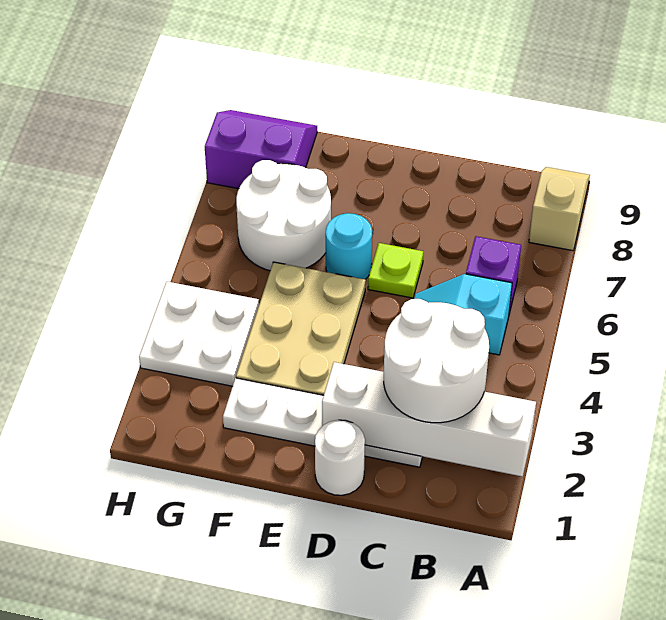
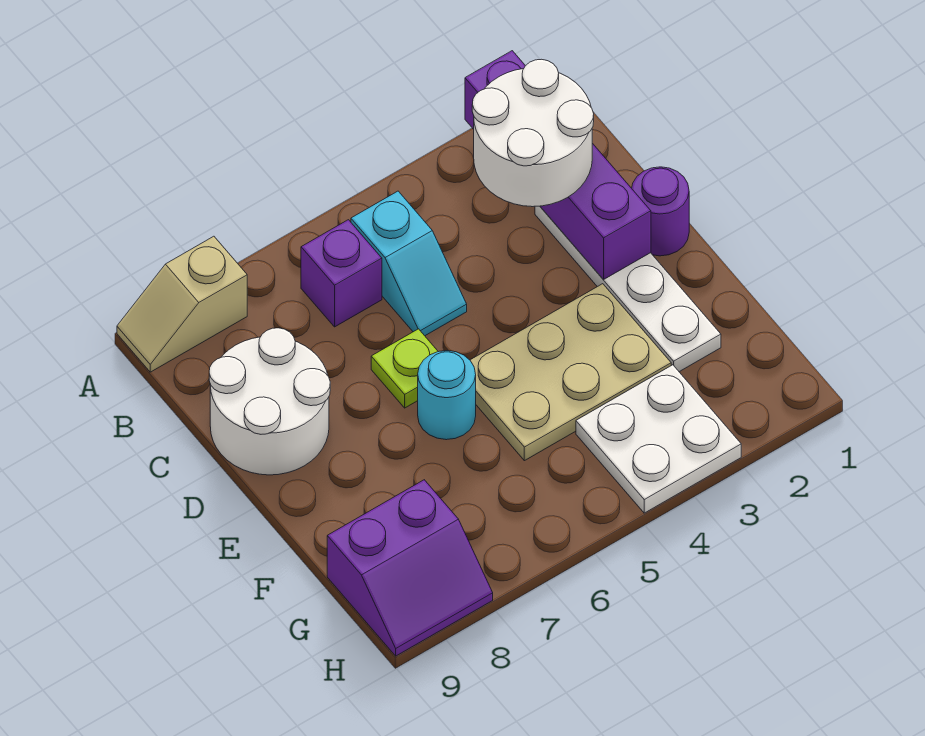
white brick A2:D2 level 2 -> purple brick A2:D2 level 2
white round brick D1 level 1 -> purple round brick D1 level 1
white round brick F6:G7 level 1 -> white round brick C8:D9 level 1
purple slope G8:H9 level 1 top 8 -> purple slope G8:H9 level 1 top G

